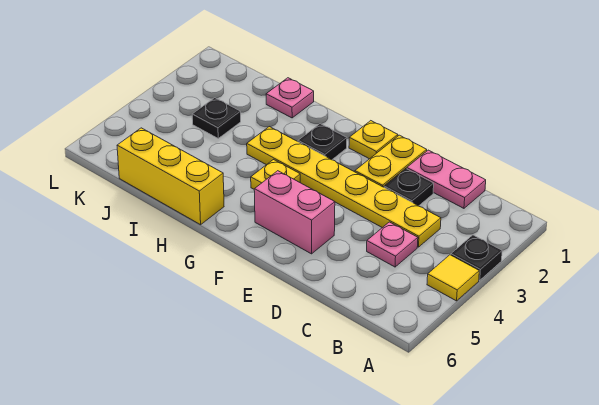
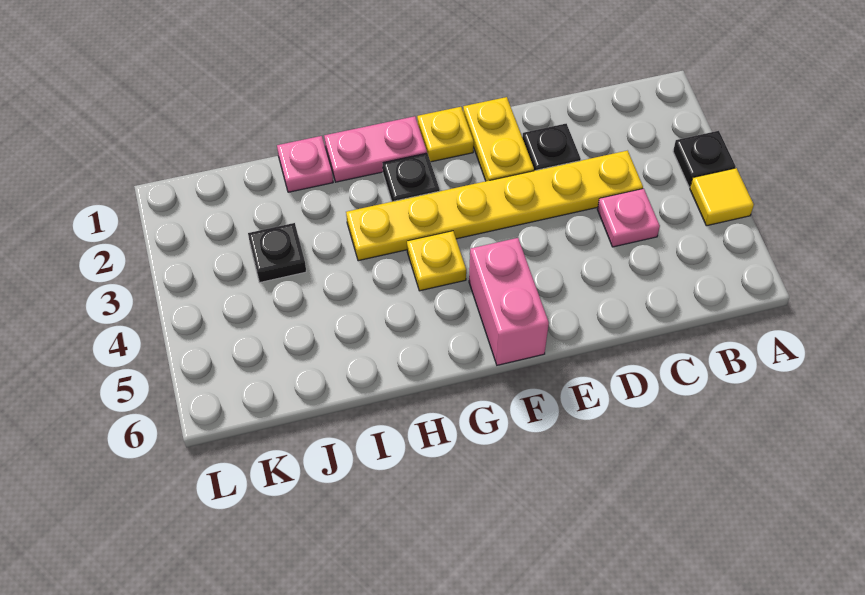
pink plate C1:D1 level 1 -> pink plate G1:H1 level 1
pink brick E5:F5 level 1 -> pink brick F5:F6 level 1
yellow brick H6:J6 level 1 -> none

